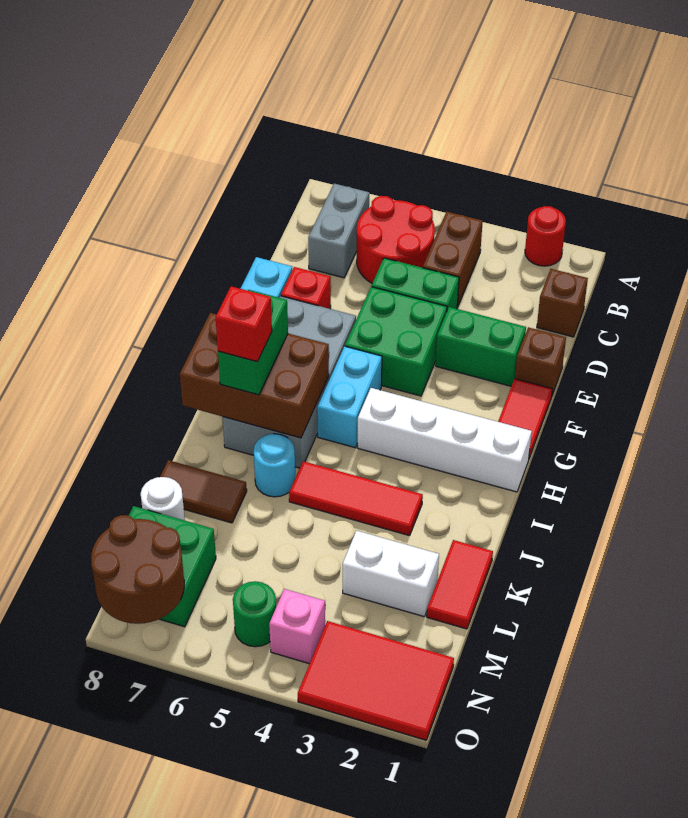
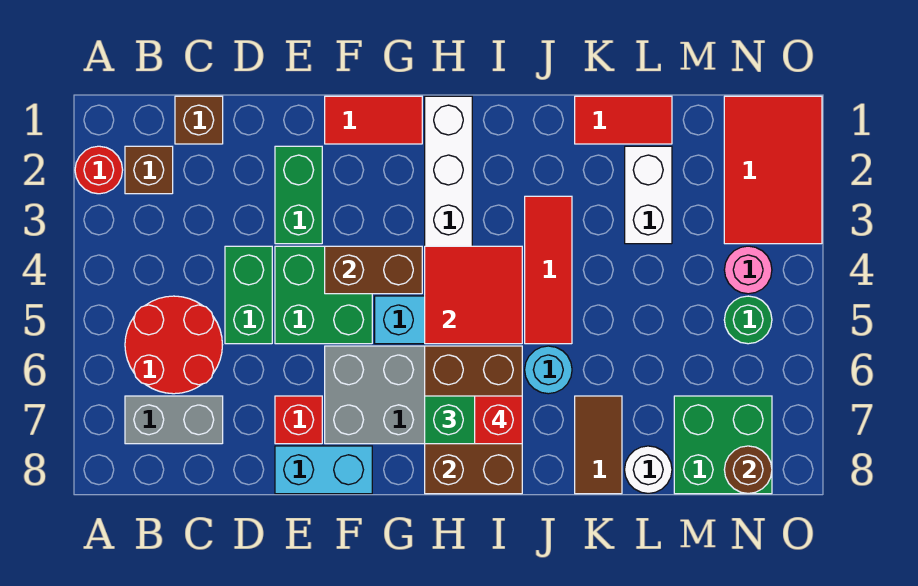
brown brick B4:C4 level 1 -> brown brick F4:G4 level 2
brown brick E1 level 1 -> brown brick B2 level 1
none -> red tile H4:I5 level 2
pink brick N4 level 1 -> pink round brick N4 level 1
brown round brick N7:O8 level 2 -> brown round brick N8 level 2

